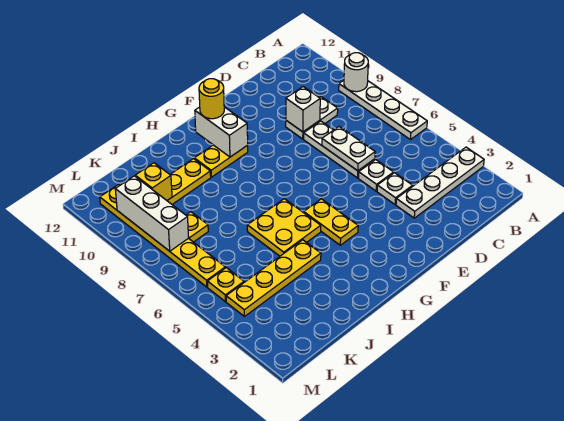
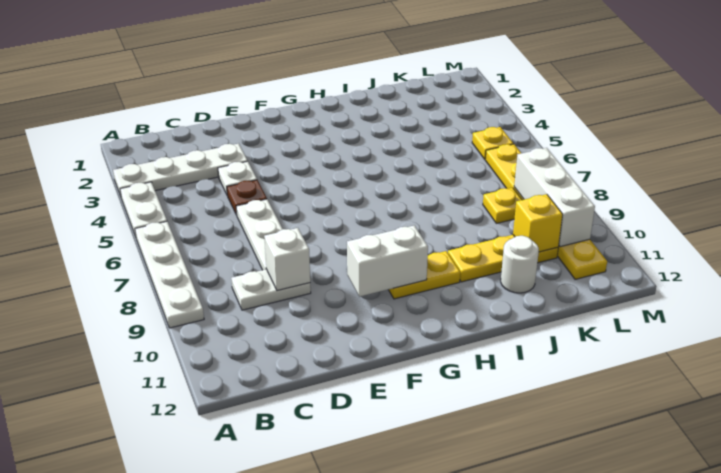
white round brick A9 level 2 -> white round brick J11 level 1
white plate D5 level 1 -> brown plate D5 level 1
white plate D6:D7 level 2 -> white plate A4:A5 level 1
yellow plate G4:G5 level 1 -> none
white brick G10:G11 level 2 -> white brick F10:G10 level 2
yellow round brick G11 level 3 -> none
yellow plate H5:I6 level 1 -> none
yellow plate I4:L4 level 1 -> none

